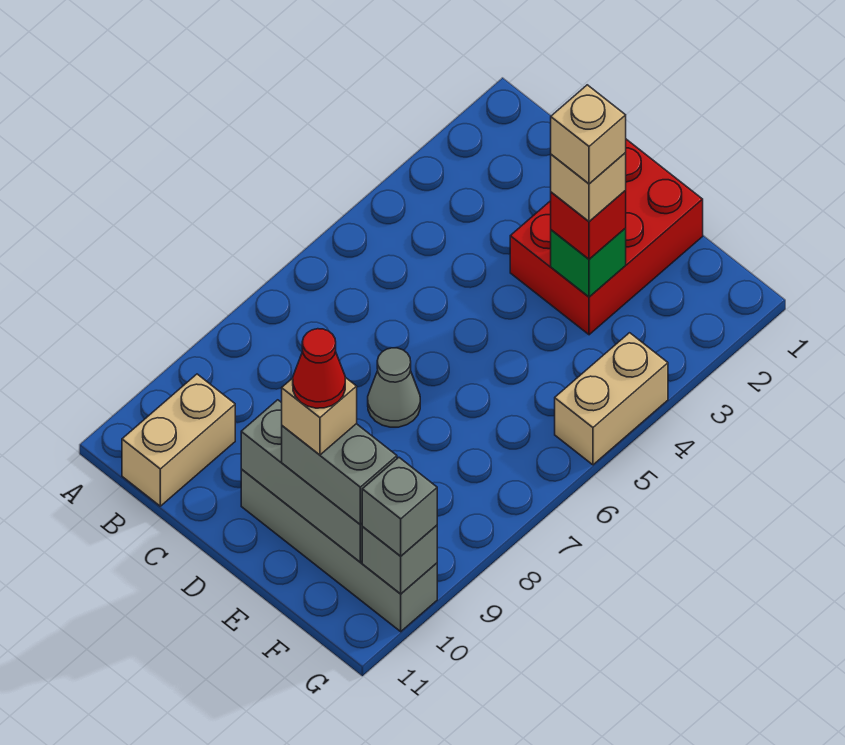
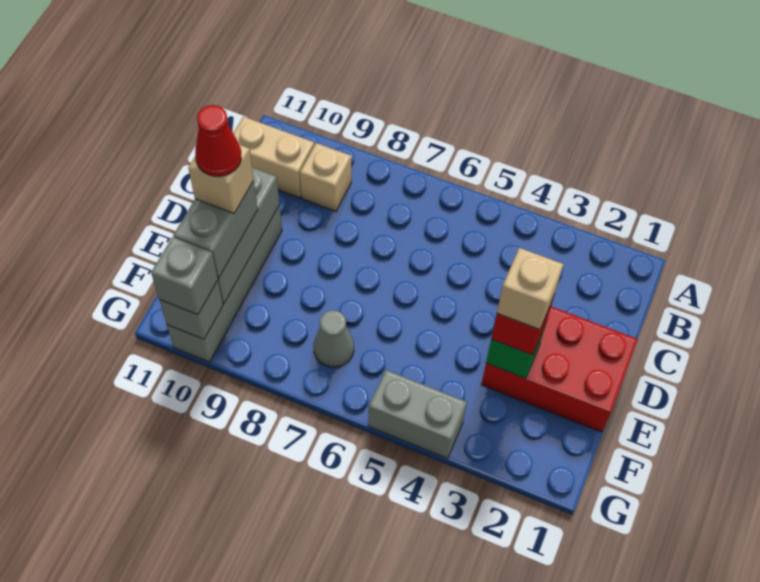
grey cone D7 level 1 -> grey cone F7 level 1
tan brick E3 level 5 -> tan brick B9 level 1
tan brick G4:G5 level 1 -> grey brick G4:G5 level 1

